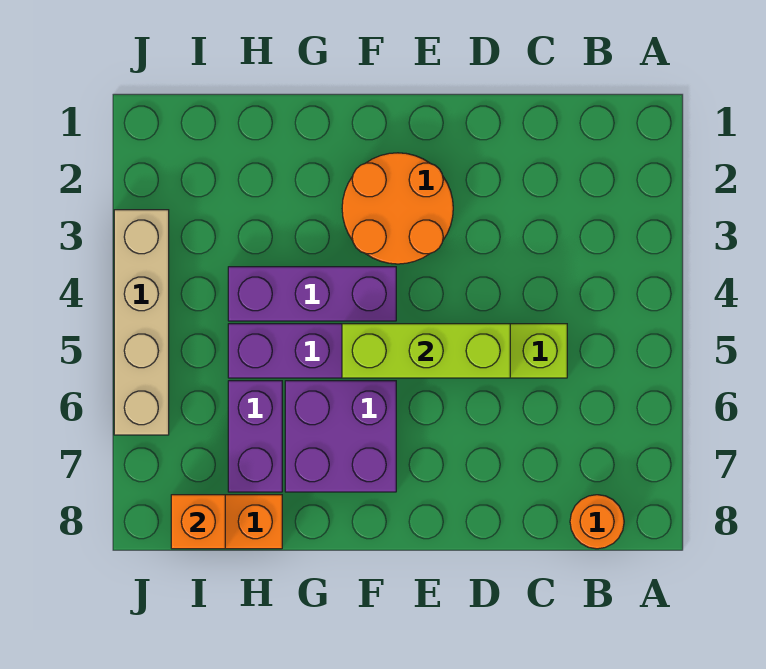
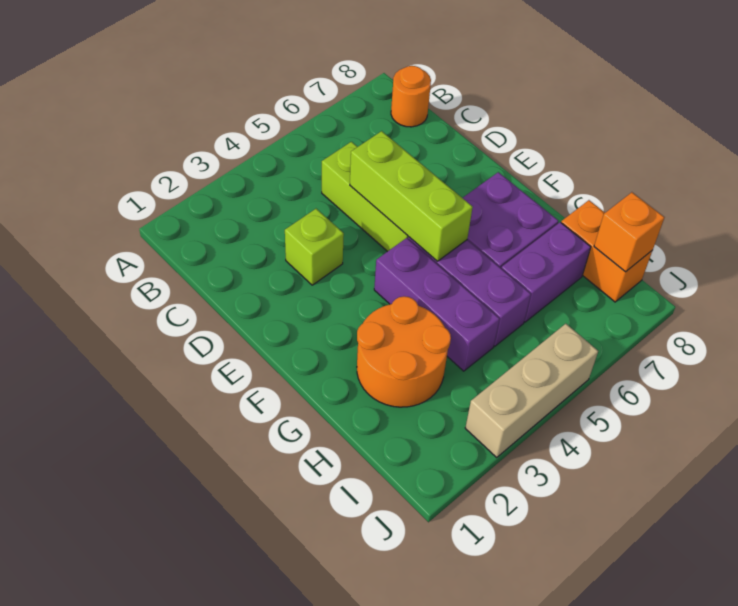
none -> lime brick D3 level 1
orange round brick E2:F3 level 1 -> orange round brick G2:H3 level 1
tan brick J3:J6 level 1 -> tan brick J3:J5 level 1

